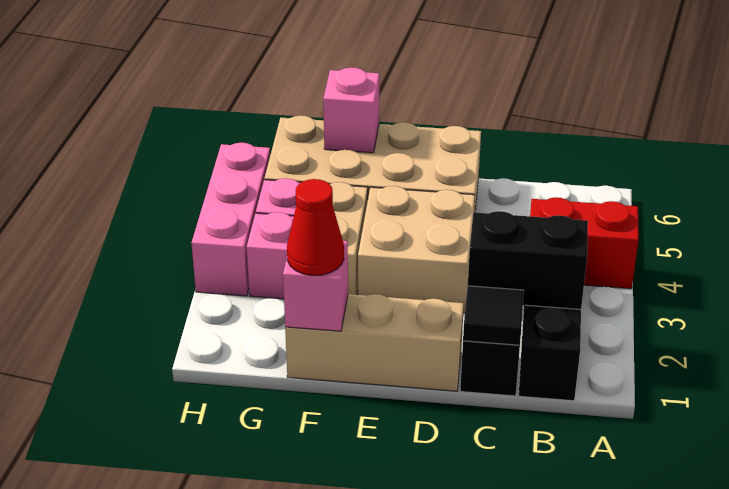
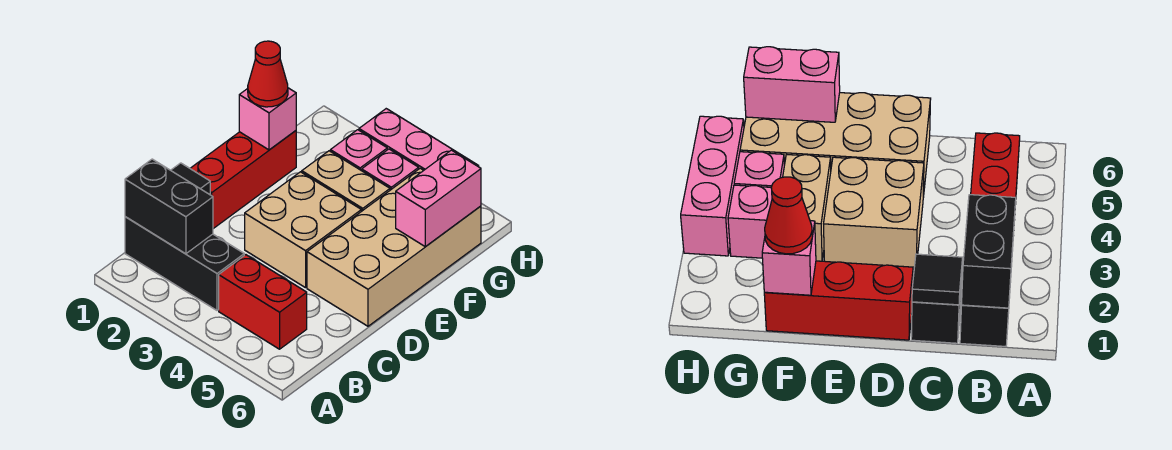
red brick A4:B4 level 1 -> red brick B4:B5 level 1
black brick B2:C2 level 2 -> black brick B1:B2 level 2
tan brick D1:F1 level 1 -> red brick D1:F1 level 1
pink brick F6 level 2 -> pink brick F6:G6 level 2

